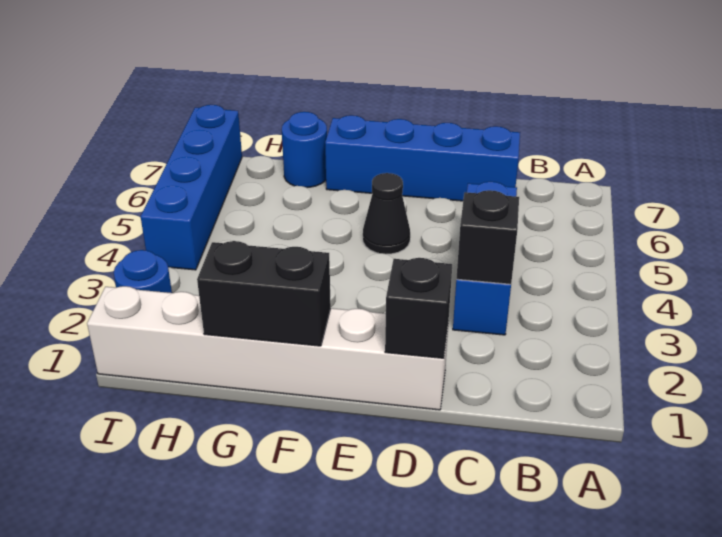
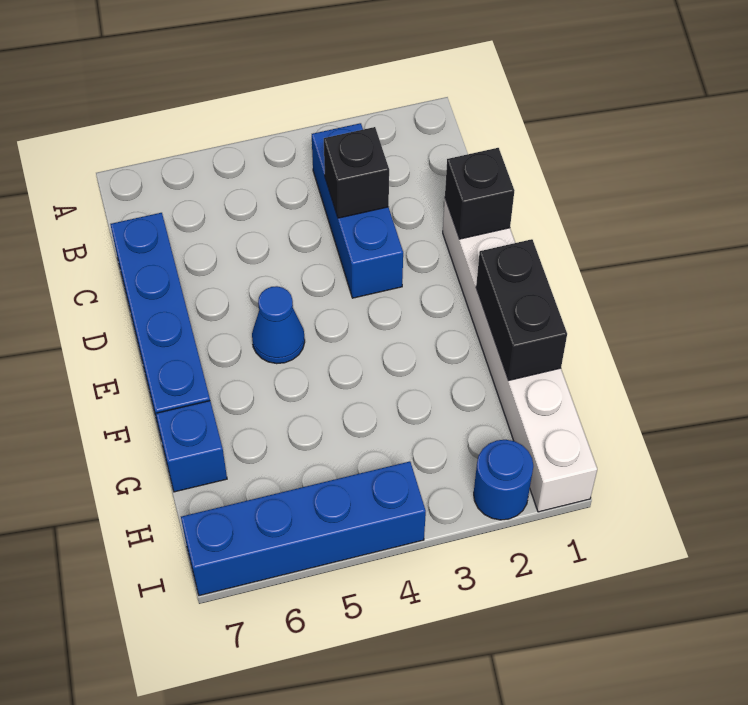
blue brick C3:C5 level 1 -> blue brick B3:D3 level 1
black cone E5 level 1 -> blue cone E5 level 1
blue round brick G7 level 1 -> blue brick G7 level 1

